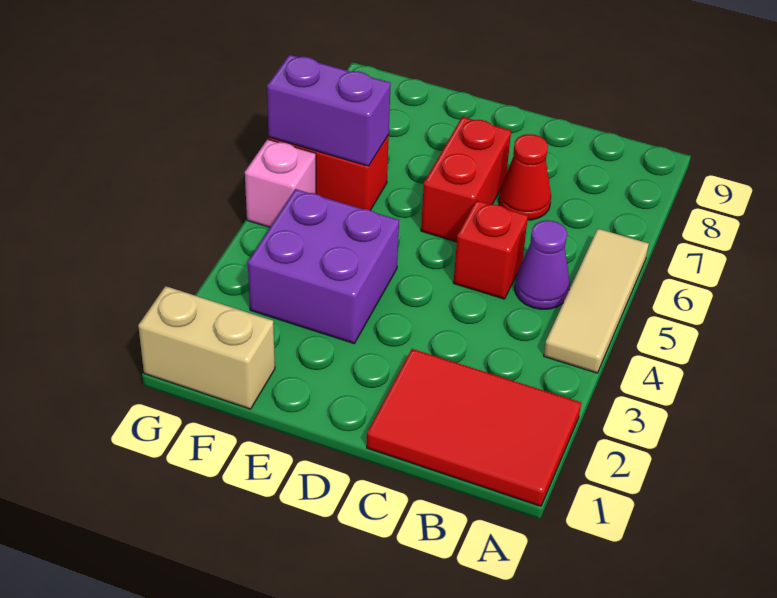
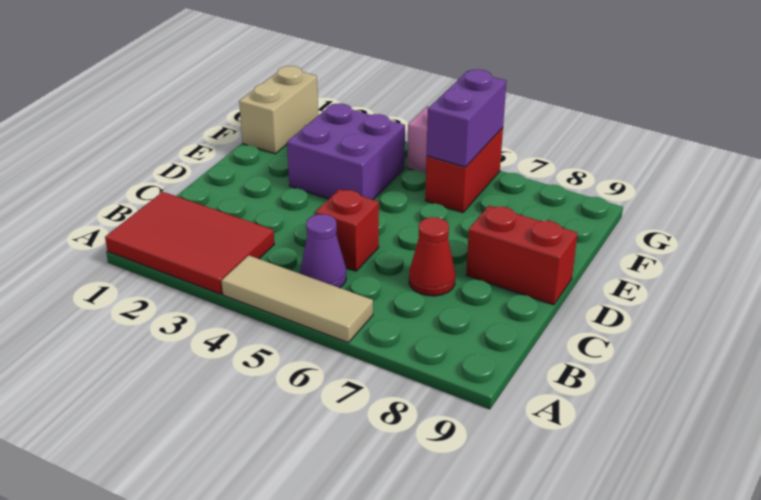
red tile A1:C2 level 1 -> red tile A1:B3 level 1
red brick D6:D7 level 1 -> red brick D8:D9 level 1

